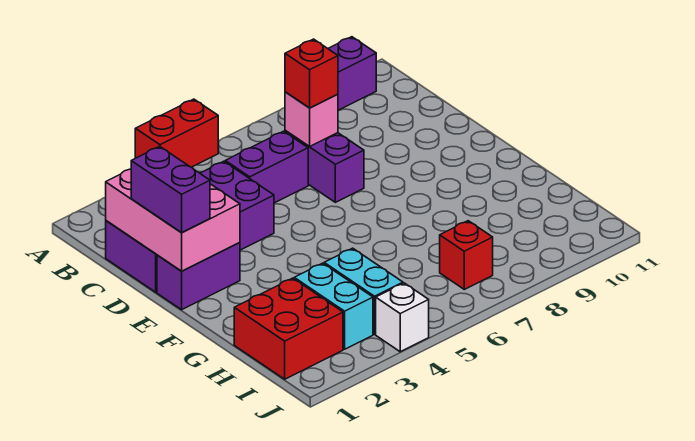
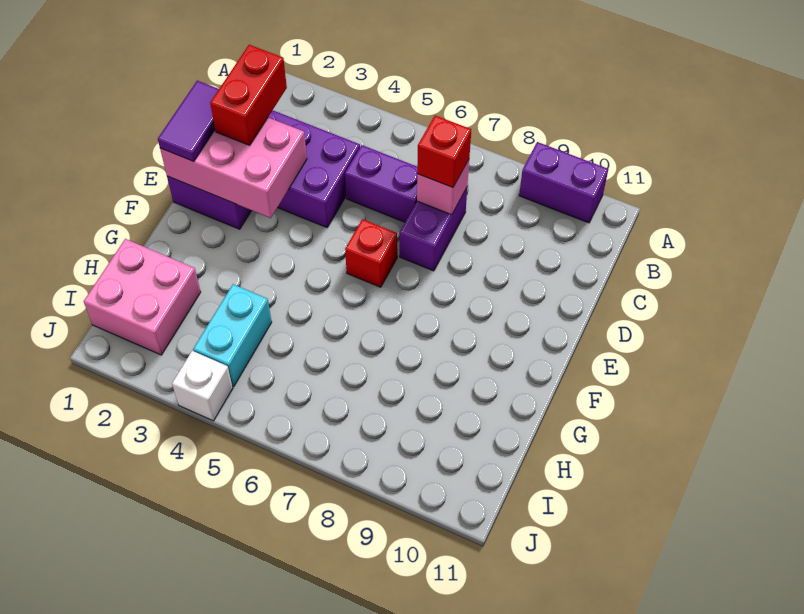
pink brick C1:E2 level 2 -> pink brick D1:E3 level 2
red brick C2:C3 level 3 -> red brick C2:D2 level 3
purple brick D1:E1 level 3 -> purple tile D1:E1 level 3
red brick H1:I2 level 1 -> pink brick H1:I2 level 1
cyan brick H3:I3 level 1 -> none
red brick I7 level 1 -> red brick E6 level 1

